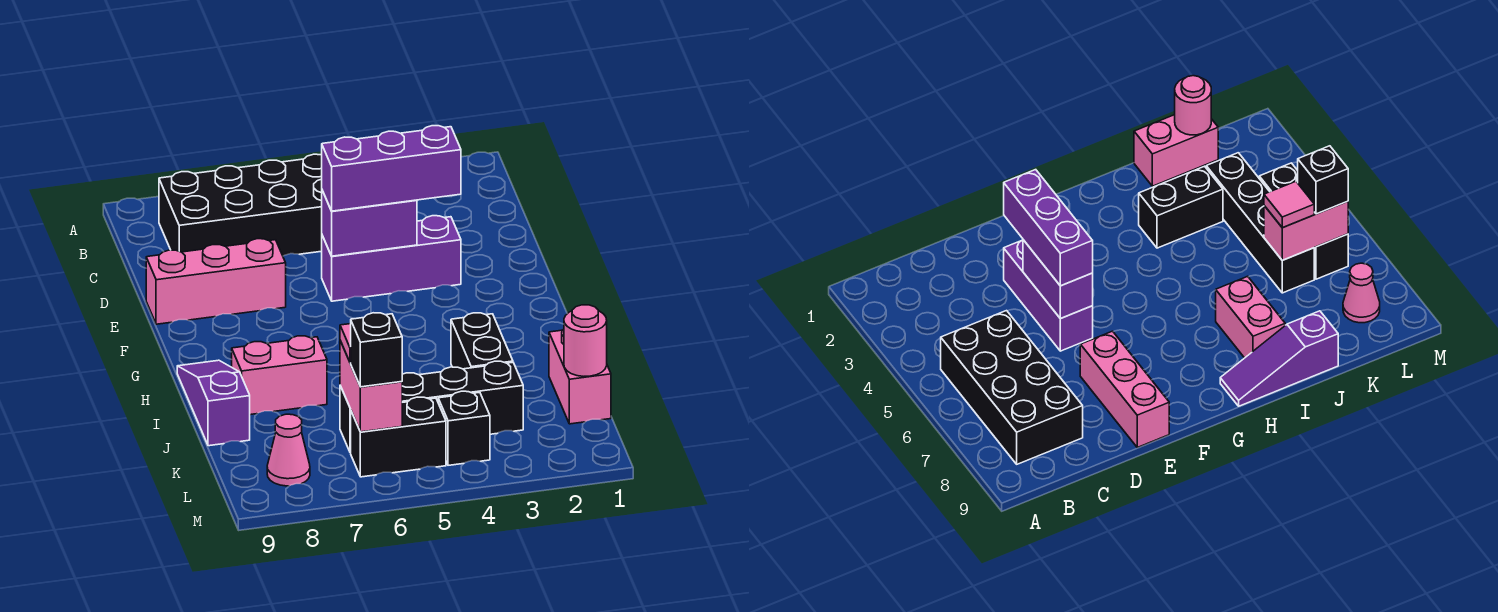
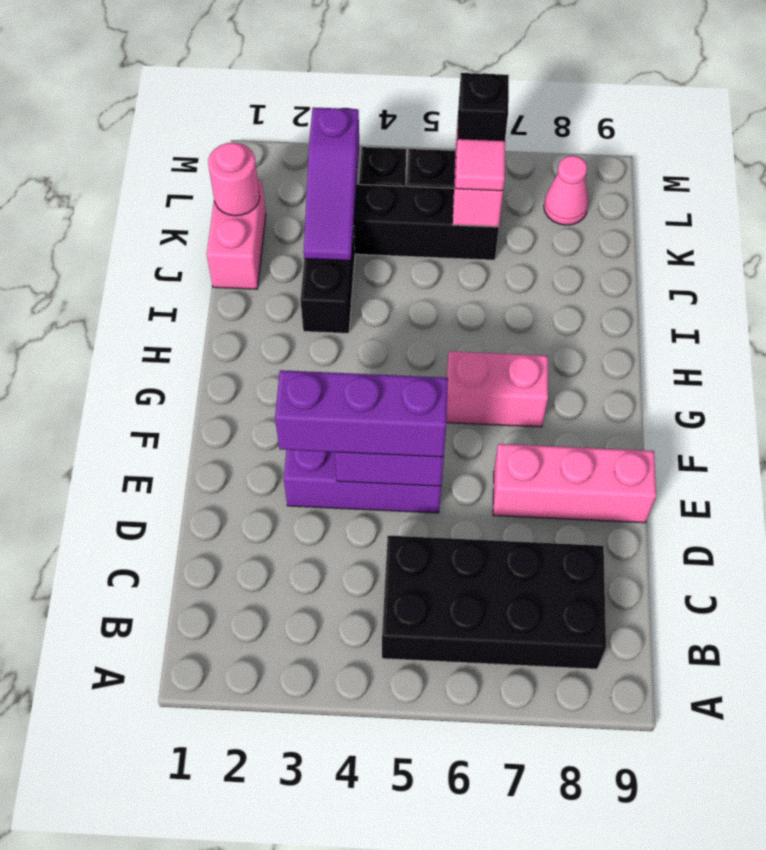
purple slope H9:J9 level 1 top J -> purple slope J3:L3 level 2 top L
pink brick I7:I8 level 1 -> pink brick G6:G7 level 1

